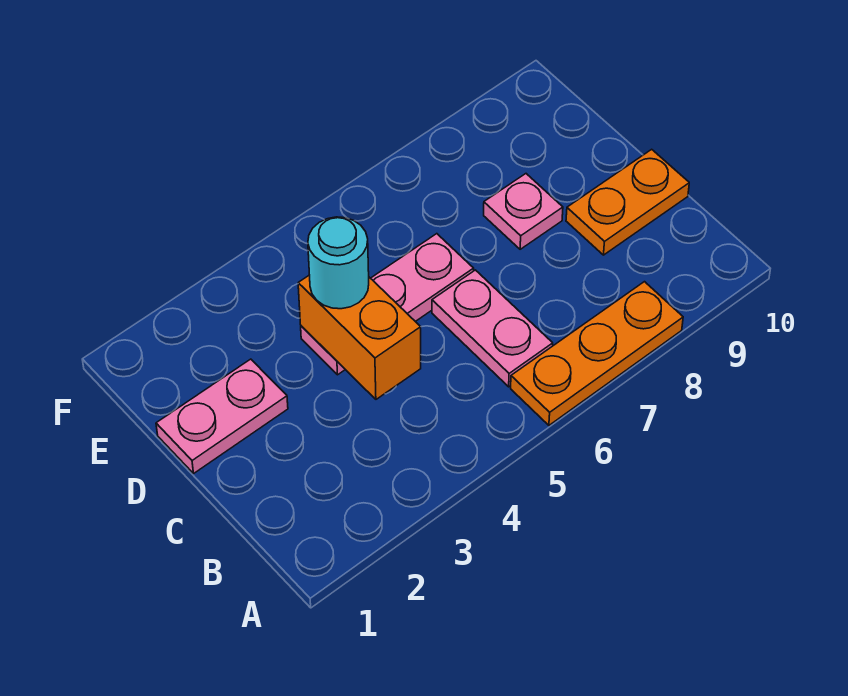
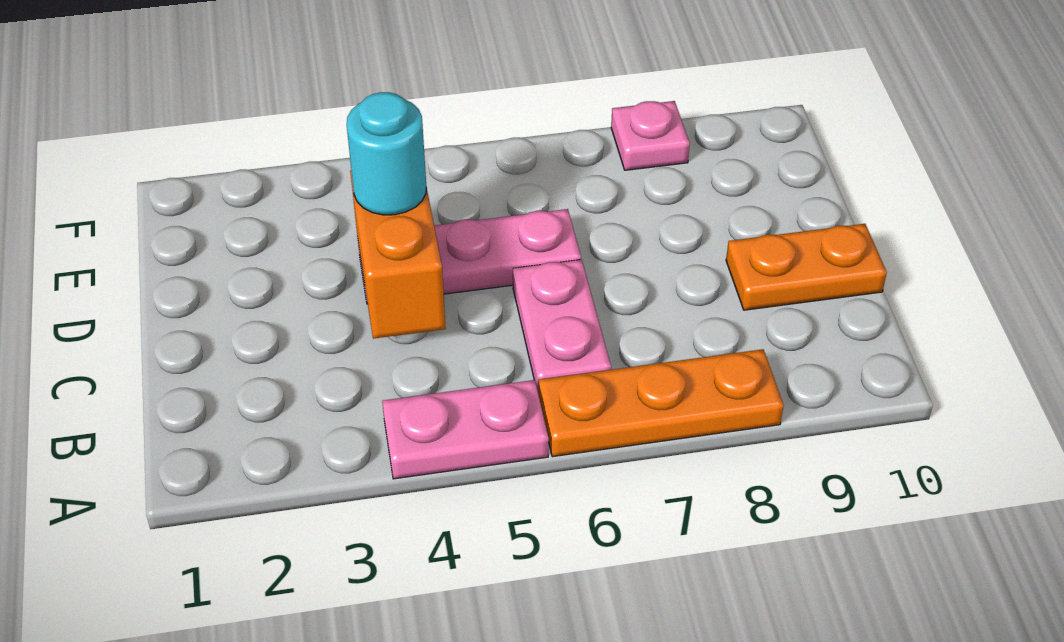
pink plate D1:D2 level 1 -> pink plate A4:A5 level 1
pink plate D8 level 1 -> pink plate F8 level 1

